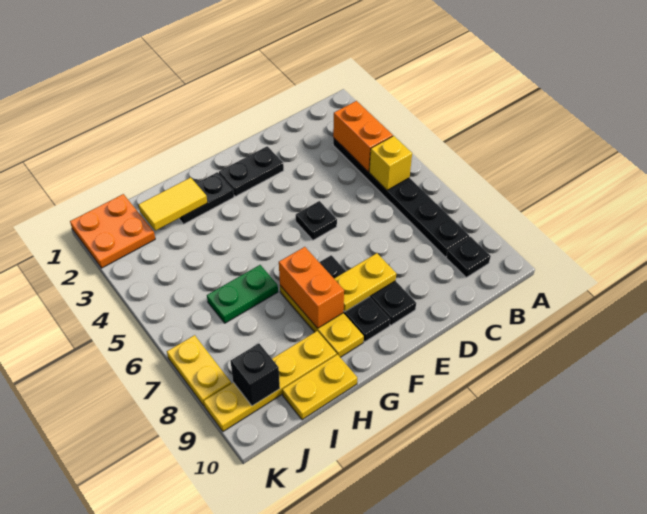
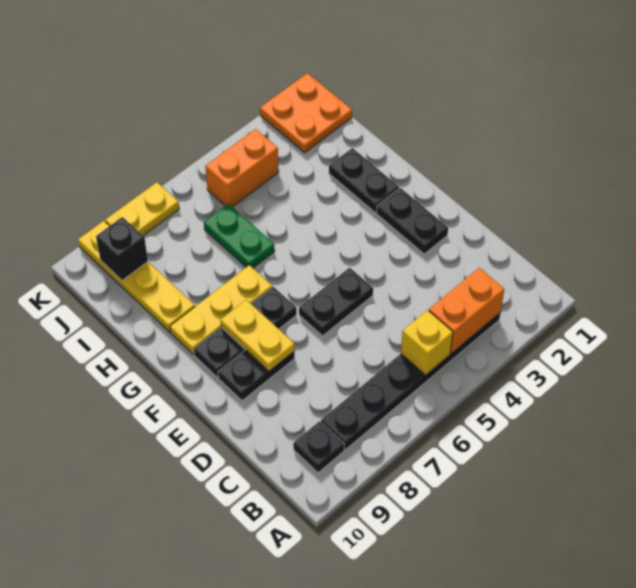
black plate E5 level 1 -> black plate E5:E6 level 1
orange brick G7:G8 level 2 -> orange brick J4:J5 level 1
yellow tile H2:I2 level 2 -> none
yellow plate H10:I10 level 1 -> none

